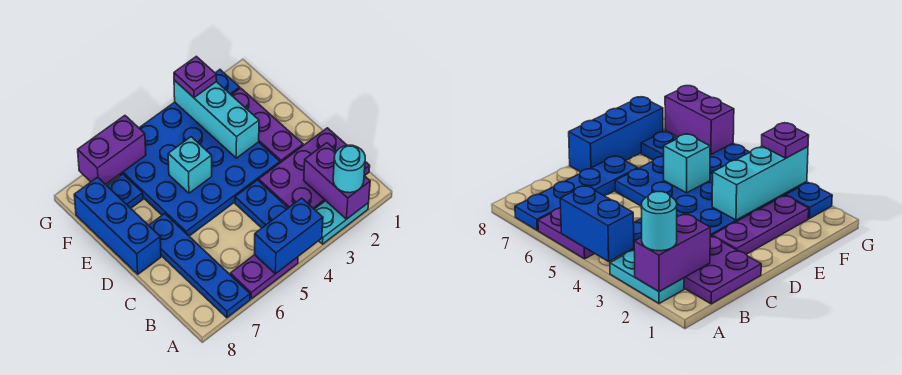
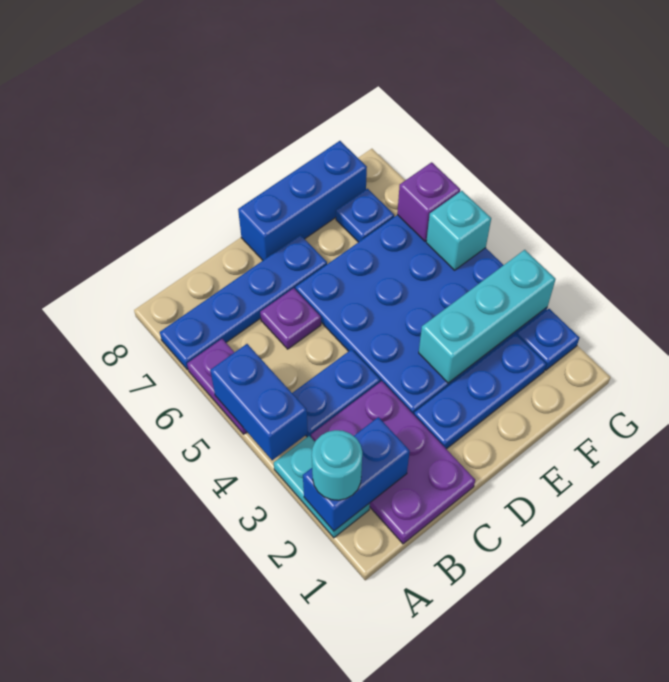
purple brick A2:B2 level 2 -> blue brick A2:B2 level 2
purple plate D2:F2 level 1 -> blue plate D2:F2 level 1
cyan brick E5 level 2 -> cyan brick G5 level 2
purple plate G3 level 3 -> purple plate C6 level 1
purple brick G6:G7 level 2 -> purple brick G6 level 2

